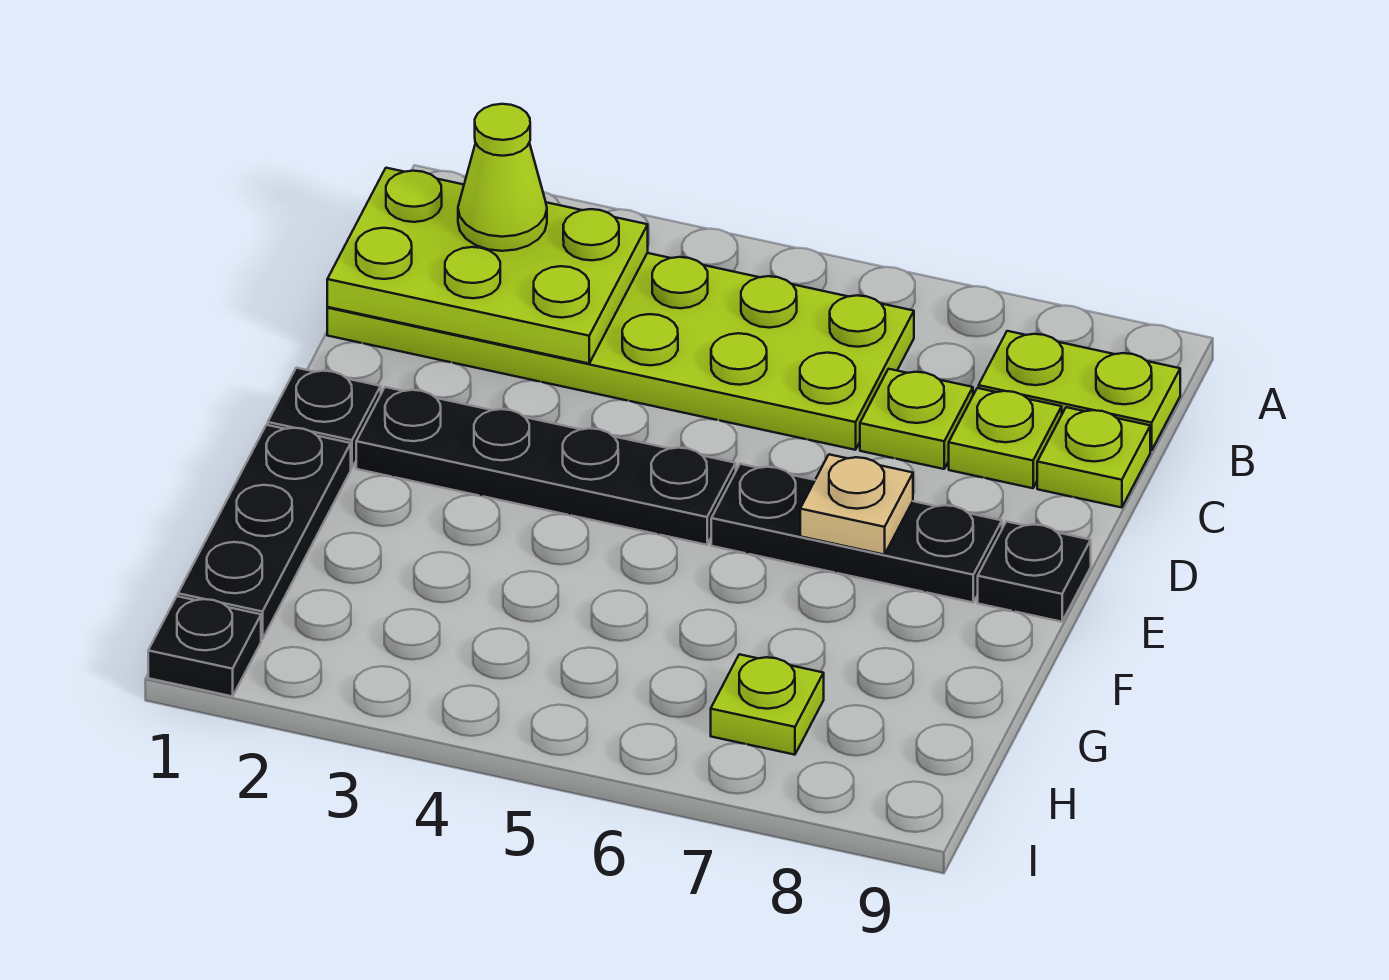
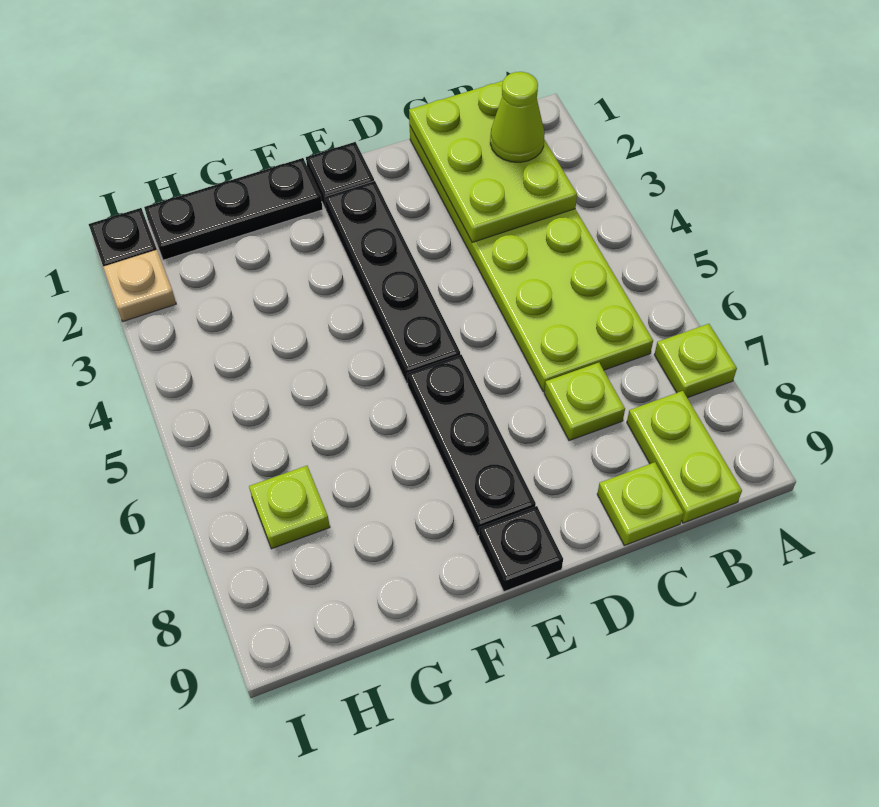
lime plate C8 level 1 -> lime plate A7 level 1
tan plate E7 level 2 -> tan plate I2 level 1

